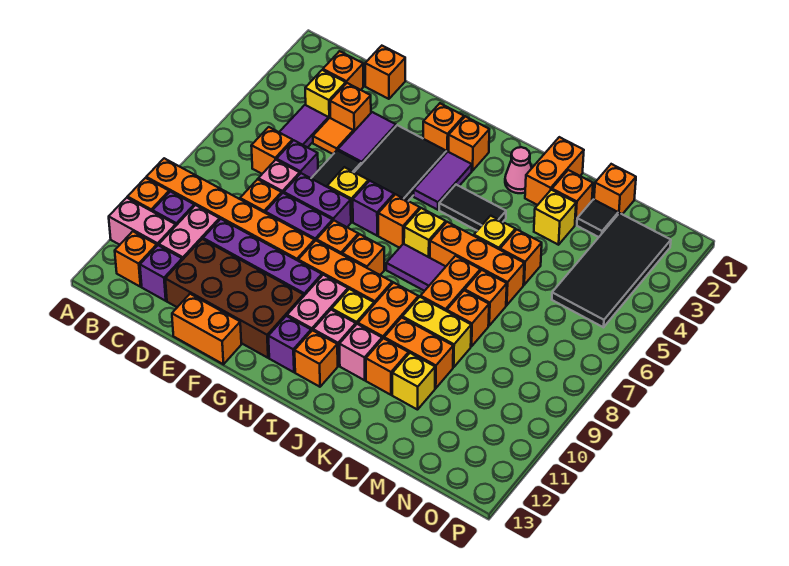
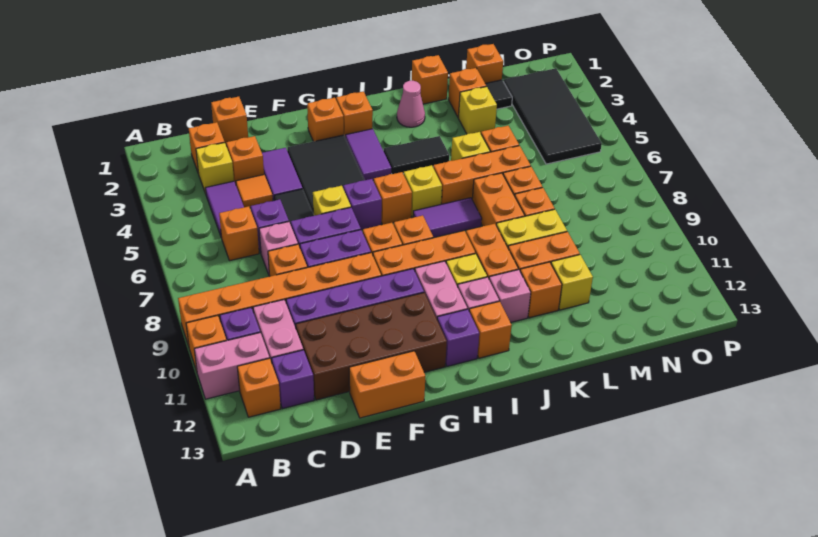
orange brick K1:K2 level 1 -> orange brick K1 level 1

